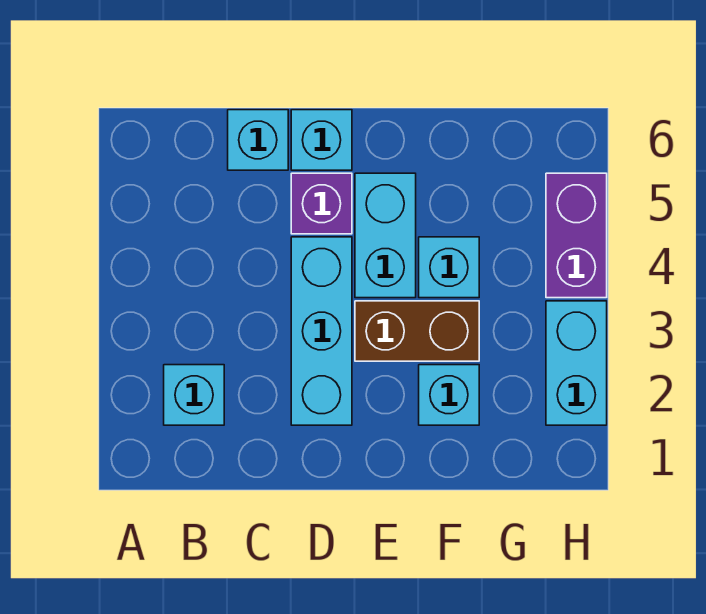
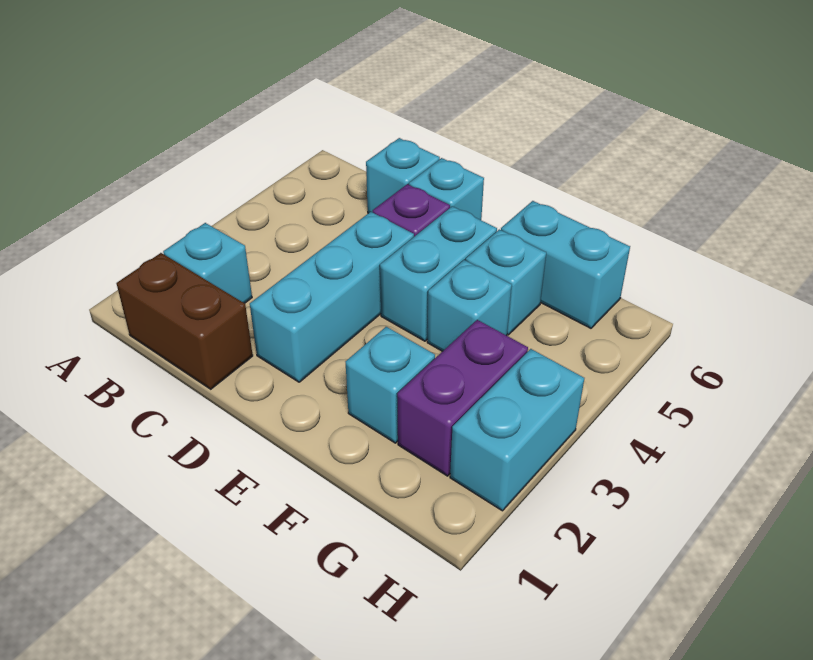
brown brick E3:F3 level 1 -> brown brick B1:C1 level 1
none -> cyan brick F5 level 1
none -> cyan brick F6:G6 level 1
purple brick H4:H5 level 1 -> purple brick G2:G3 level 1

